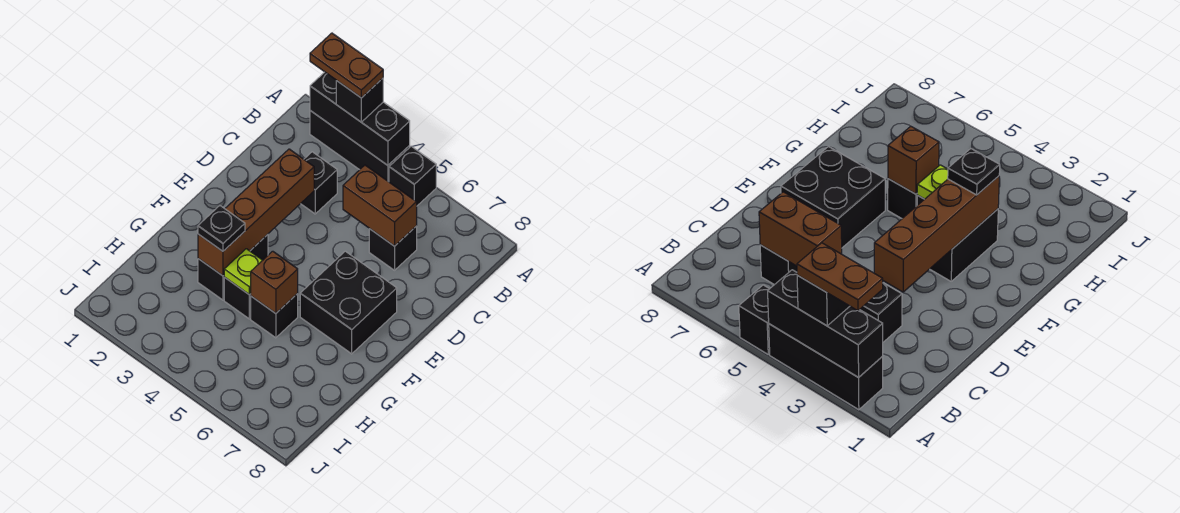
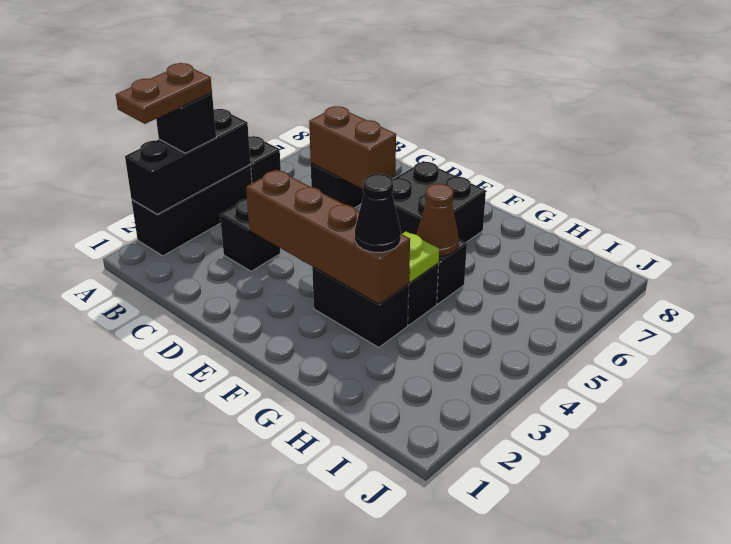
brown brick C5:C6 level 2 -> brown brick C6:D6 level 2
black plate G3 level 3 -> black cone G3 level 3
brown brick G5 level 2 -> brown cone G5 level 2

